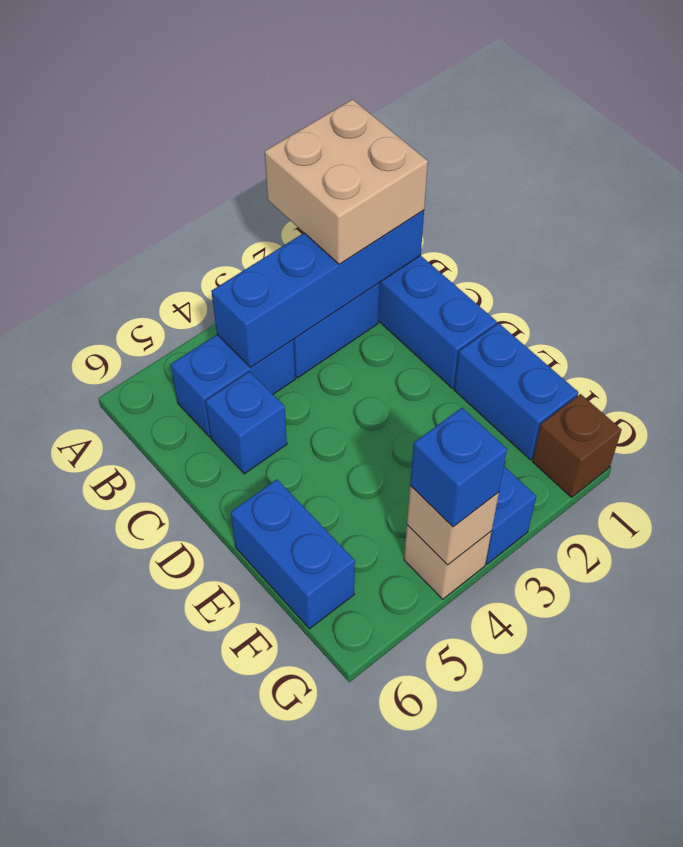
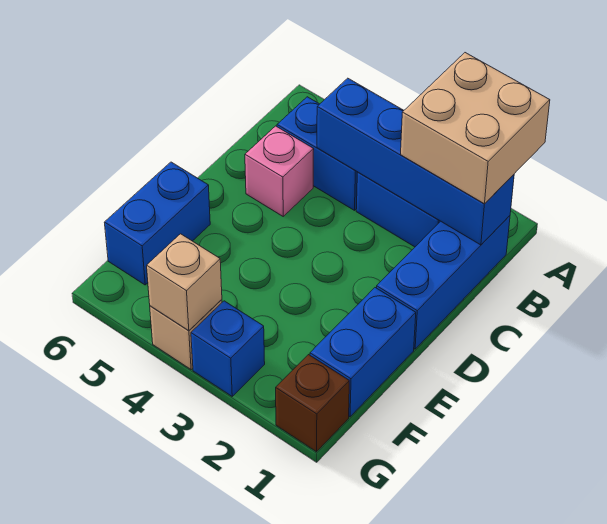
blue brick C5 level 1 -> pink brick C5 level 1
blue brick G4 level 3 -> none

